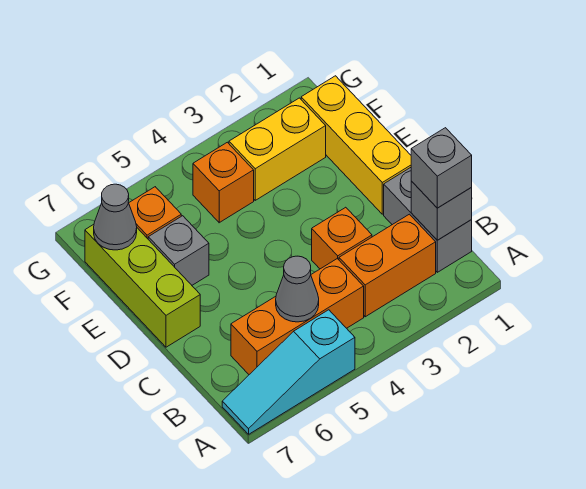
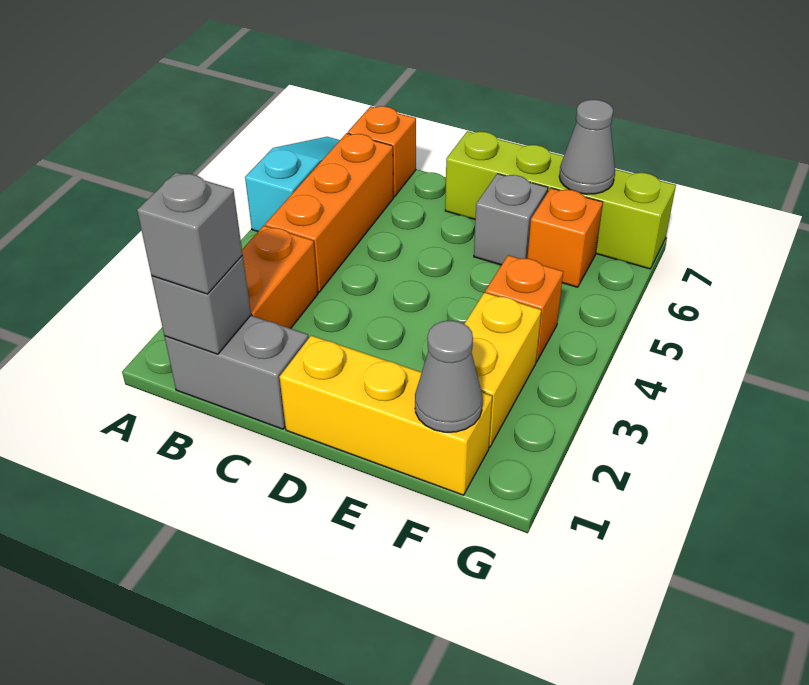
grey cone B5 level 2 -> grey cone F1 level 2
orange brick C3 level 1 -> orange brick B7 level 1
lime brick D7:F7 level 1 -> lime brick D7:G7 level 1

